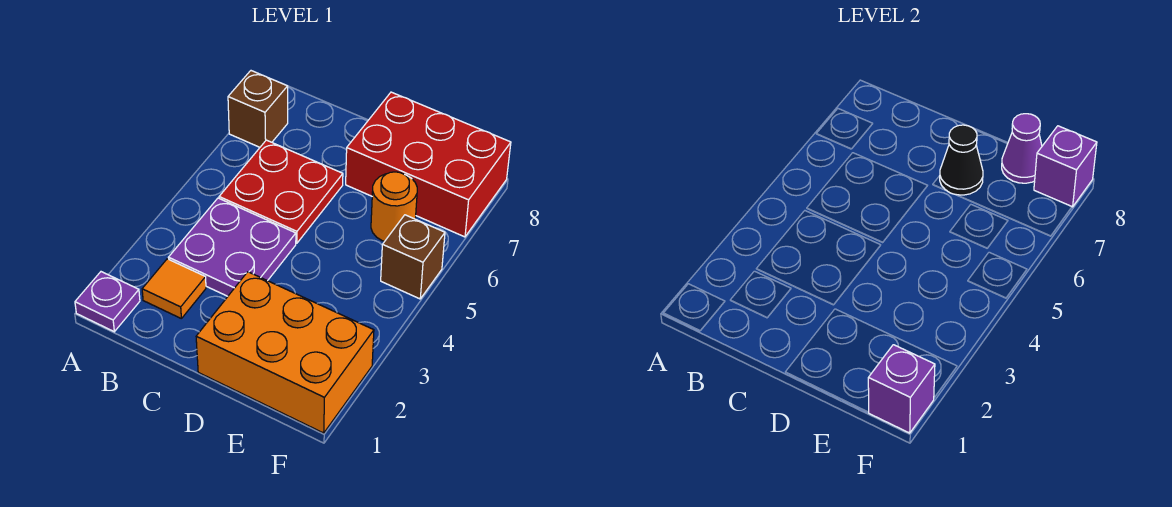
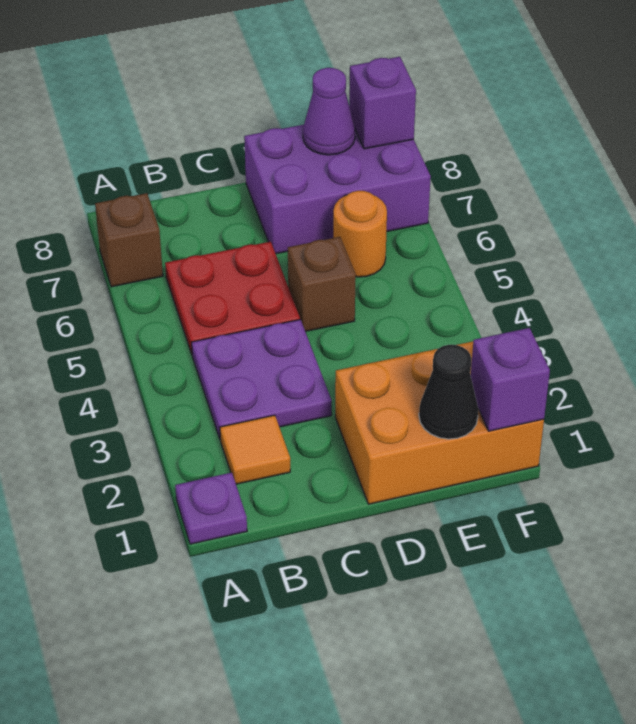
red brick D7:F8 level 1 -> purple brick D7:F8 level 1
black cone D7 level 2 -> black cone E1 level 2
brown brick F5 level 1 -> brown brick D5 level 1

